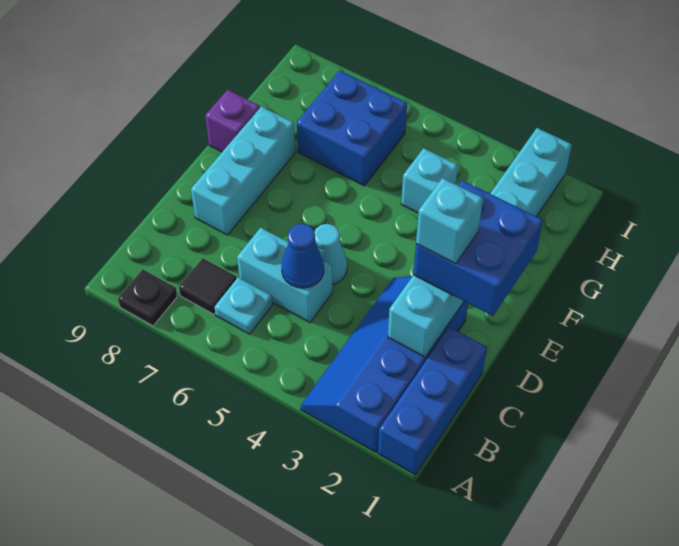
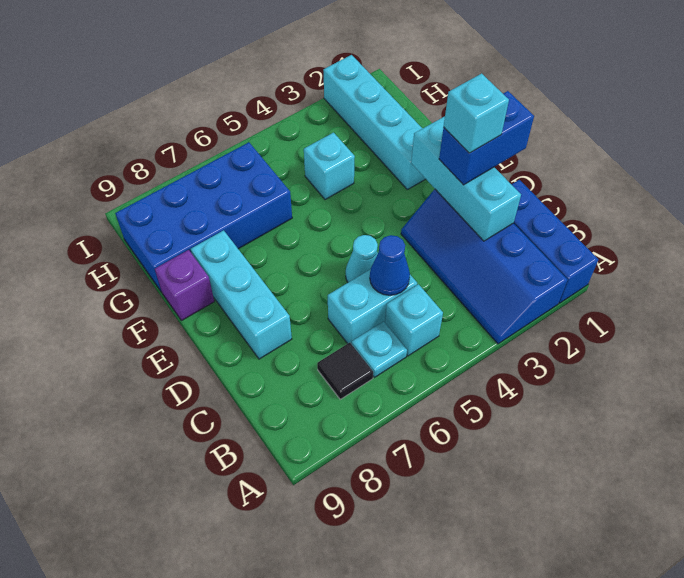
black plate A8 level 1 -> none
none -> cyan brick B5 level 1
blue brick D1:E2 level 3 -> blue brick D1:D2 level 3
blue brick G6:H7 level 1 -> blue brick G6:H9 level 1

